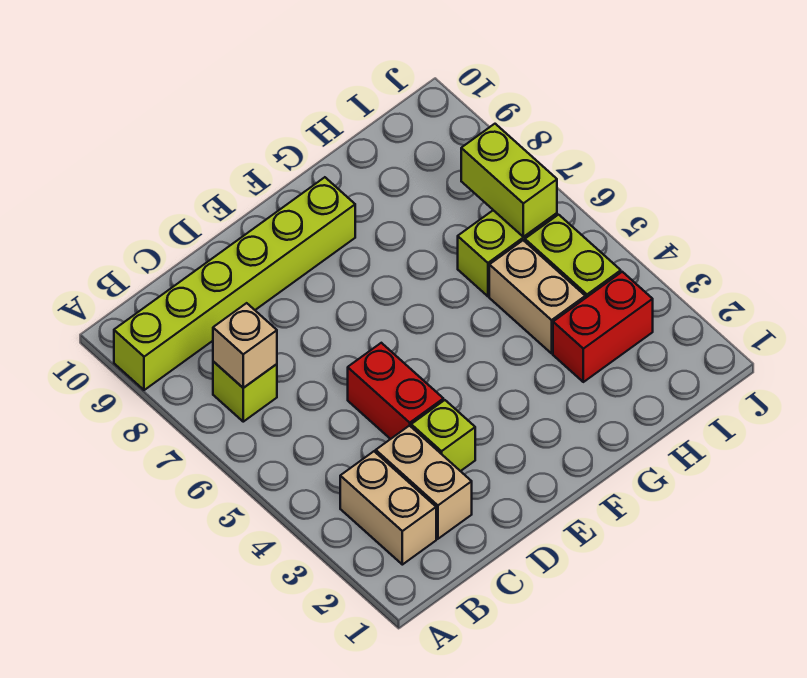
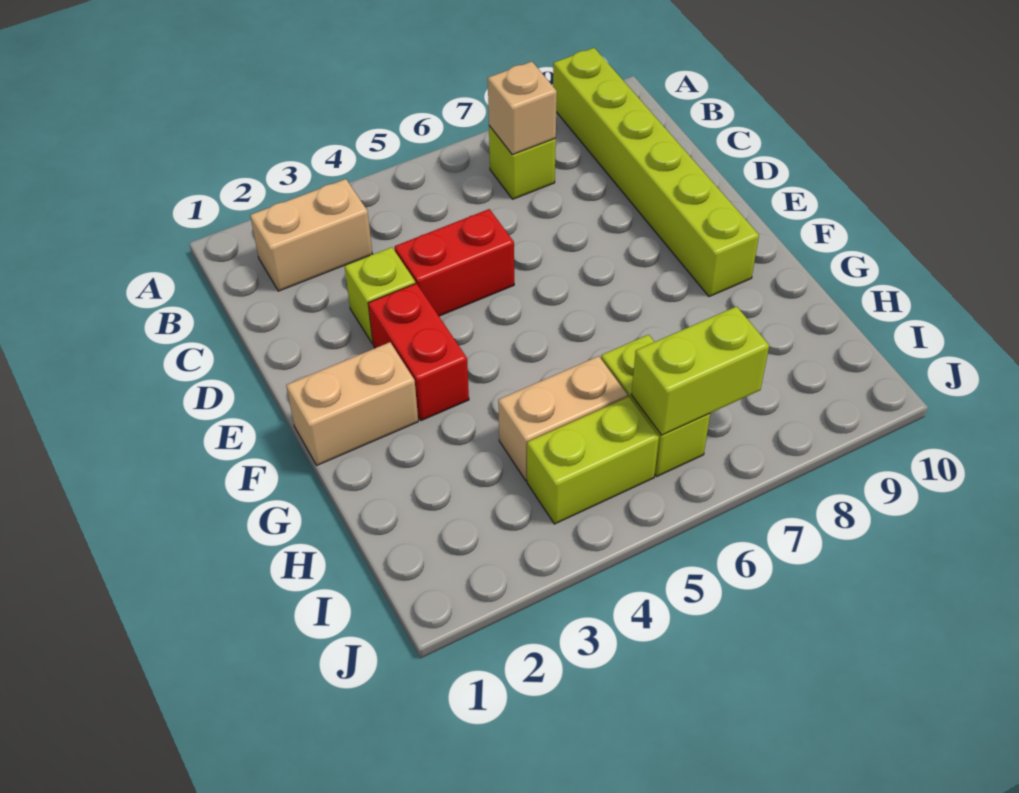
tan brick C2:C3 level 1 -> tan brick F1:F2 level 1
red brick H3:I3 level 1 -> red brick E3:F3 level 1

